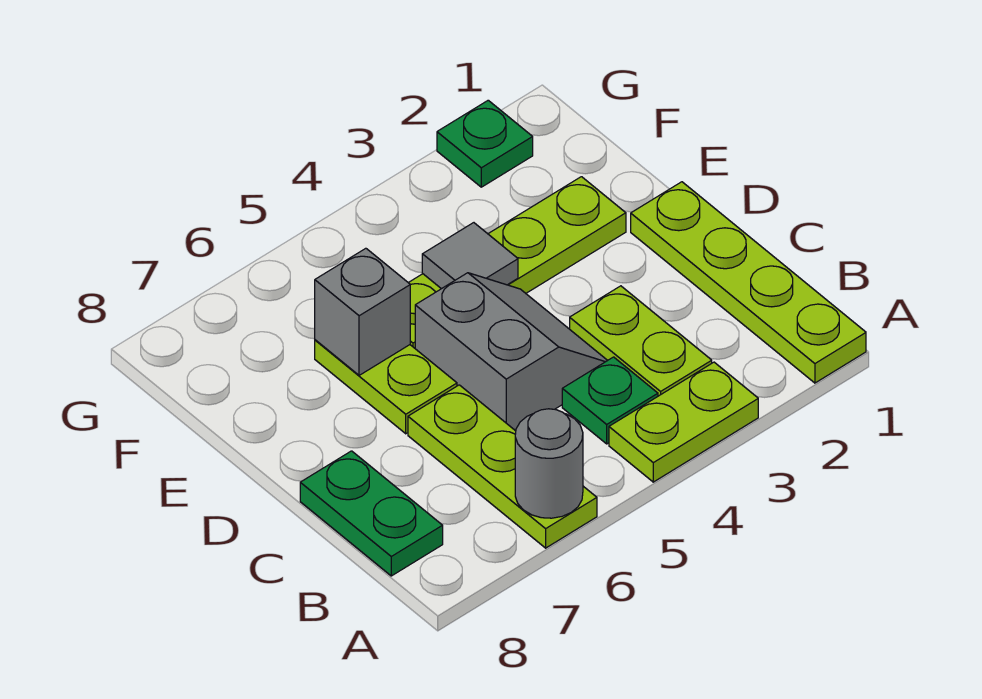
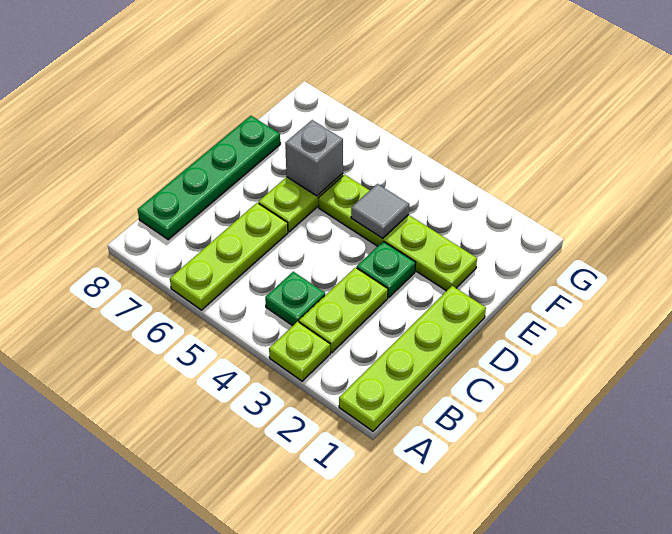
lime plate A3:A4 level 1 -> lime plate A3 level 1
grey round brick A6 level 2 -> none
green plate B8:C8 level 1 -> green plate B8:E8 level 1
grey slope C4:D5 level 1 top 5 -> none
green plate G2 level 1 -> green plate D3 level 1

